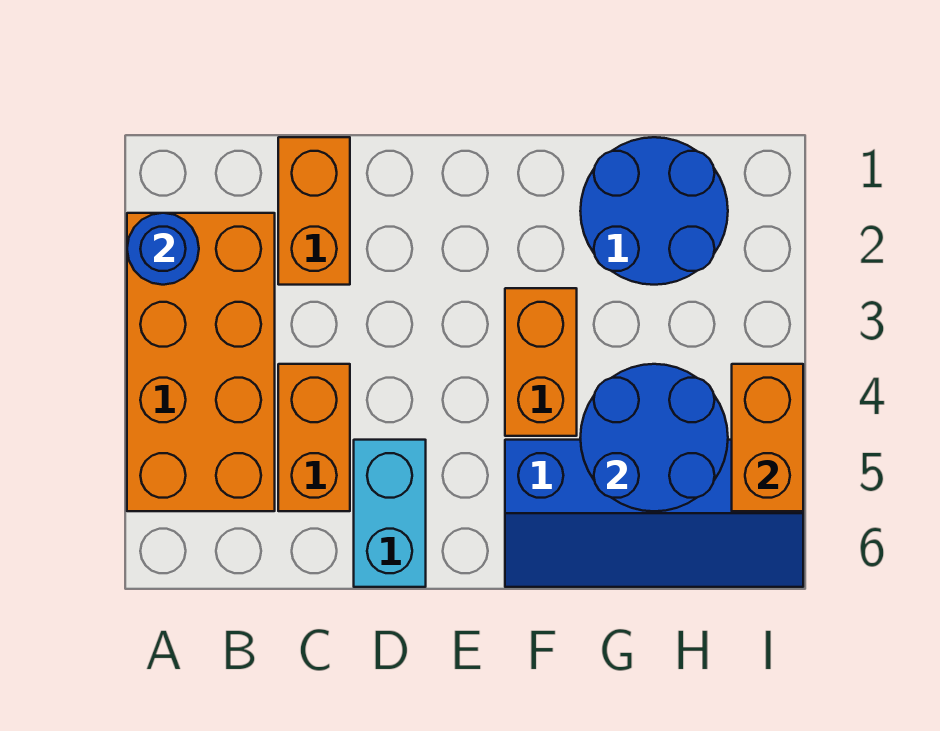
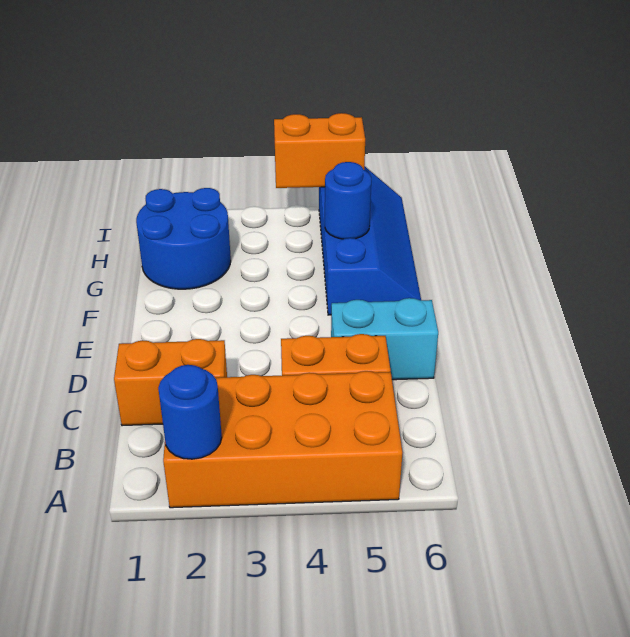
orange brick F3:F4 level 1 -> none
blue round brick G4:H5 level 2 -> blue round brick G5 level 2

